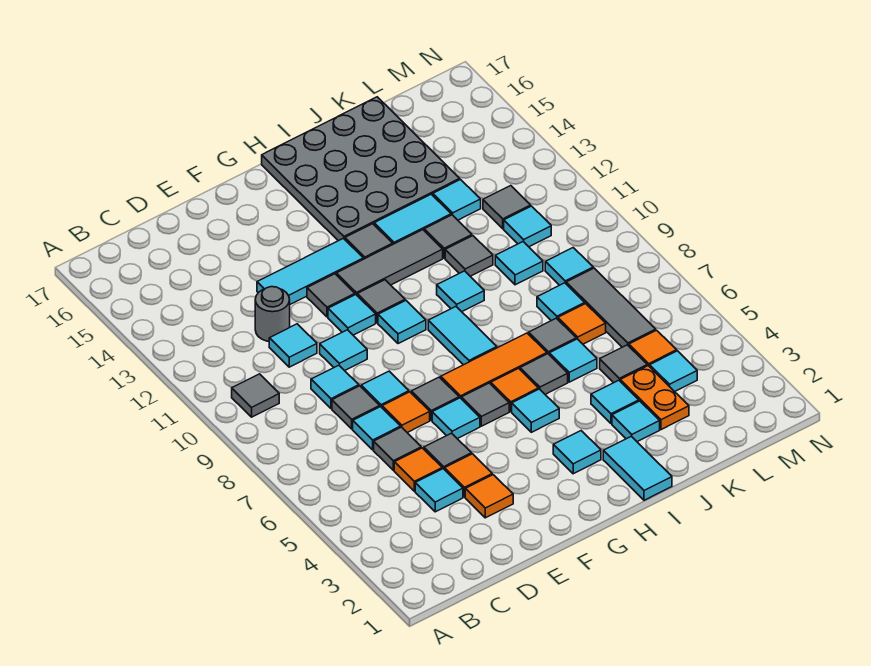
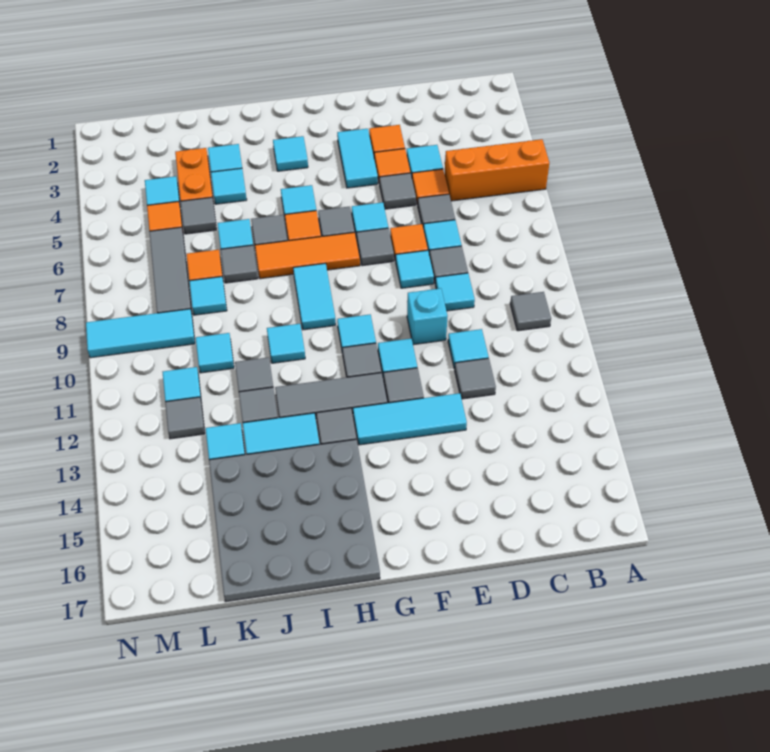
none -> orange brick A5:C5 level 1
grey round brick D12 level 1 -> grey tile D12 level 1
cyan tile E10 level 1 -> cyan brick E10 level 1
cyan tile I1:I2 level 1 -> cyan tile F3:F4 level 1
cyan tile L9 level 1 -> cyan tile L9:N9 level 1

